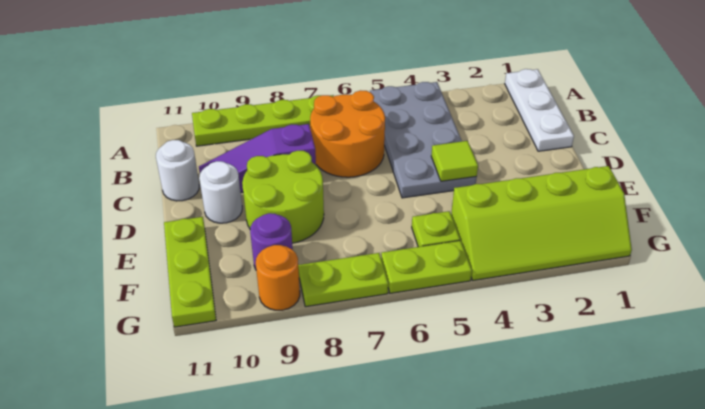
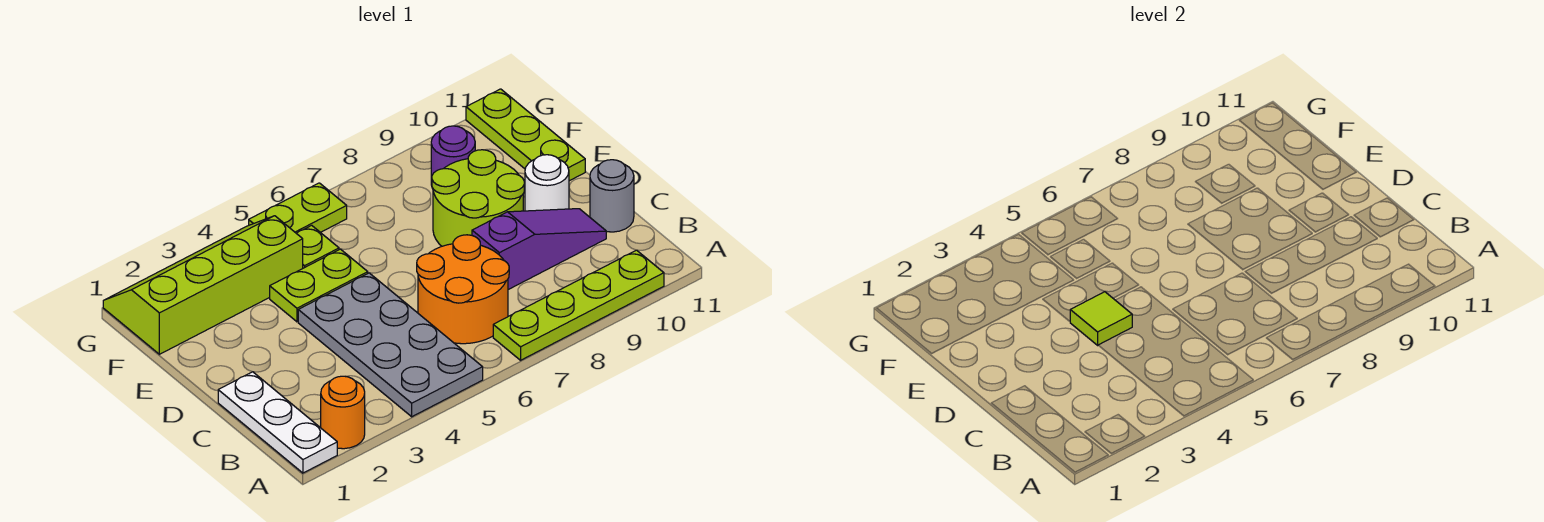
white round brick C11 level 1 -> grey round brick C11 level 1
lime plate G7:G8 level 1 -> lime plate E4:E5 level 1
orange round brick G9 level 1 -> orange round brick A2 level 1

